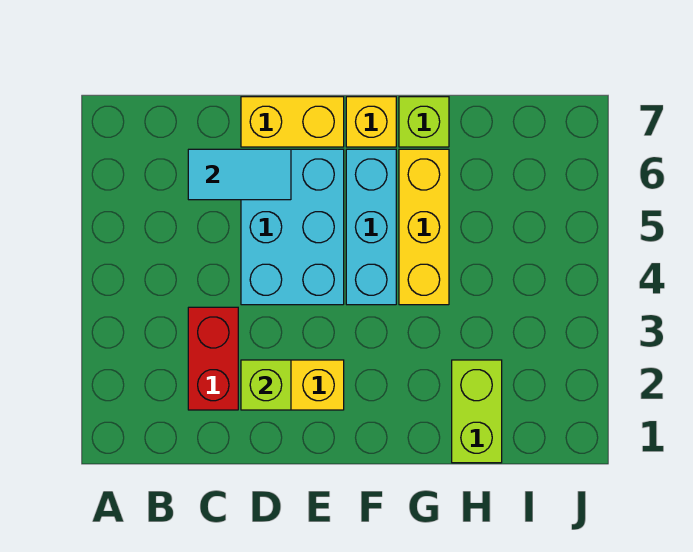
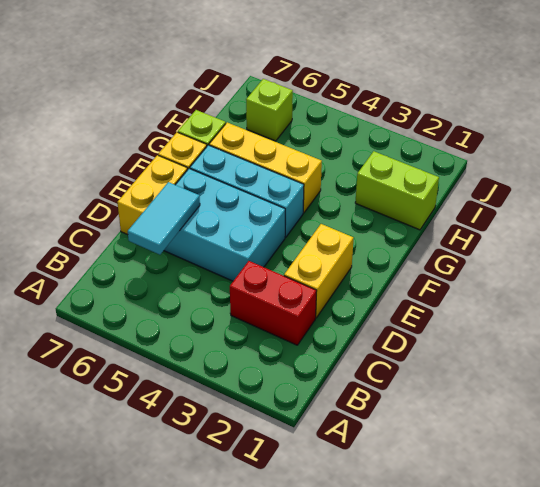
lime brick D2 level 2 -> lime brick I6 level 1

